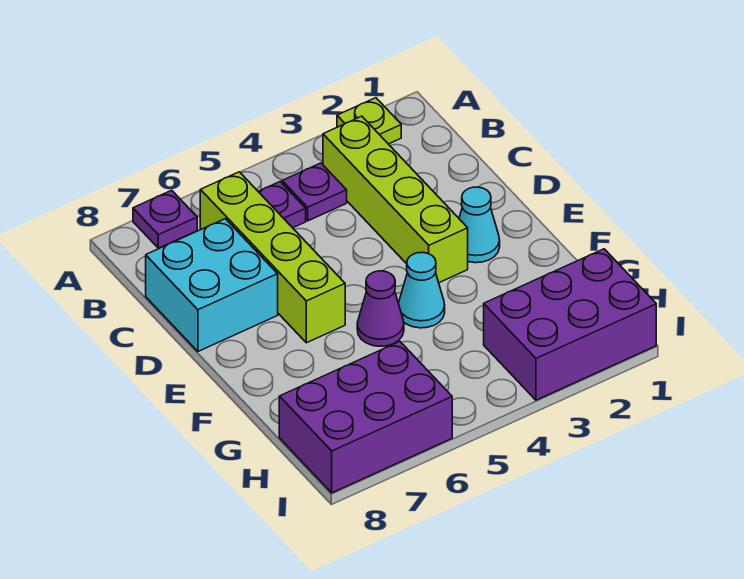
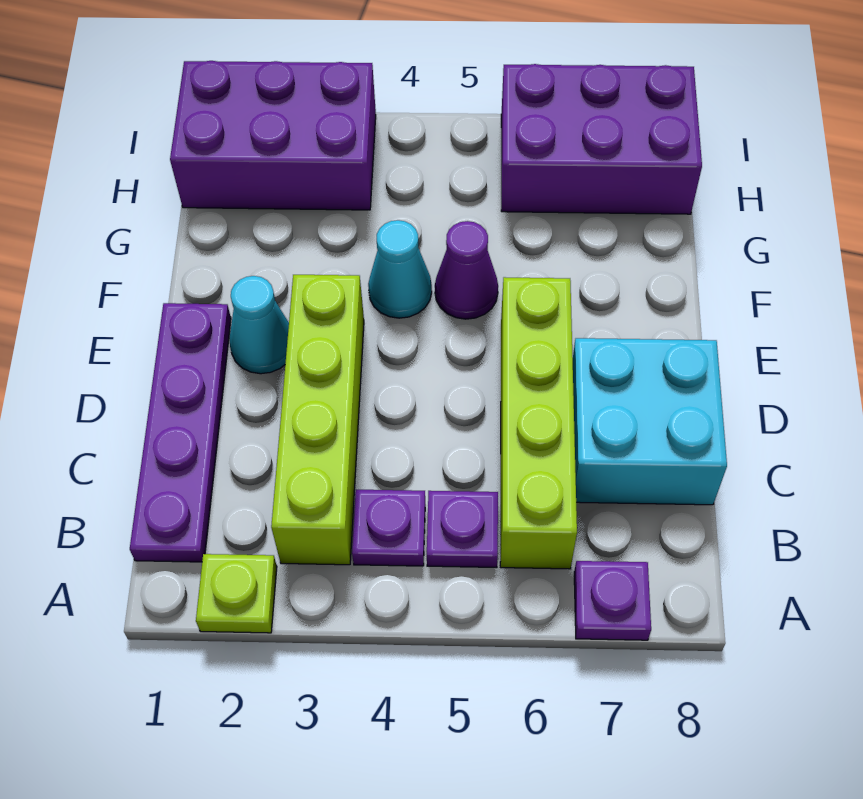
none -> purple plate B1:E1 level 1

